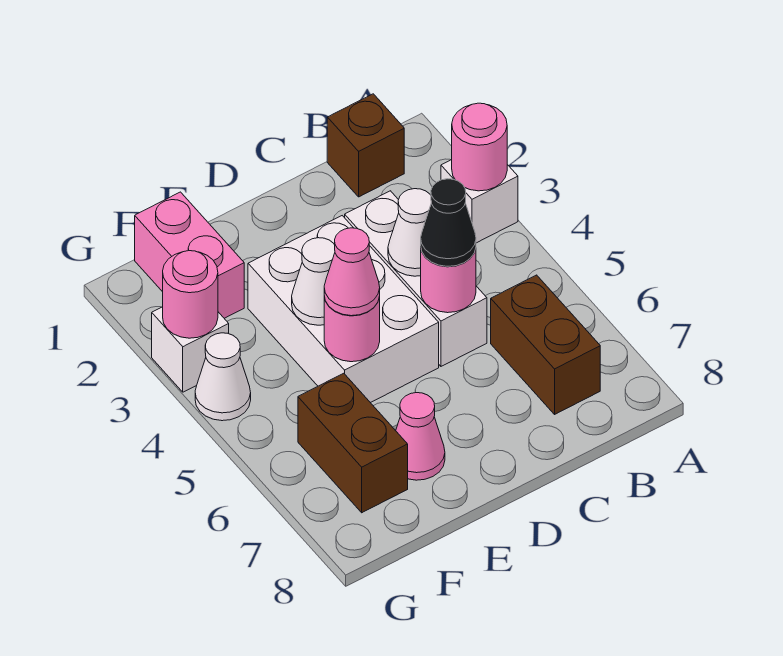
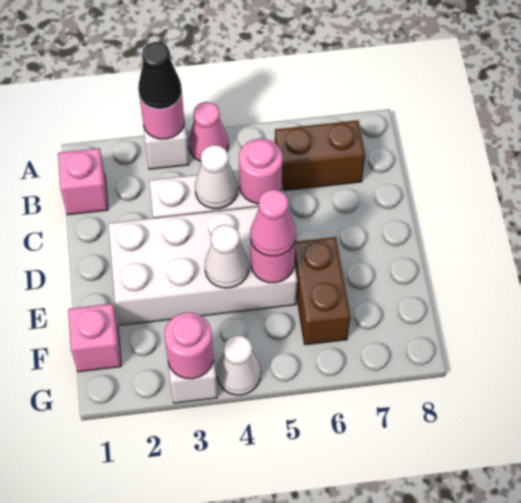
brown brick B1 level 1 -> pink brick B1 level 1
black cone C5 level 3 -> black cone A3 level 3
white brick D3:E5 level 1 -> white brick D2:E5 level 1
pink cone E7 level 1 -> pink cone A4 level 1
pink brick F1:F2 level 1 -> pink brick F1 level 1
brown brick F6:F7 level 1 -> brown brick E6:F6 level 1

